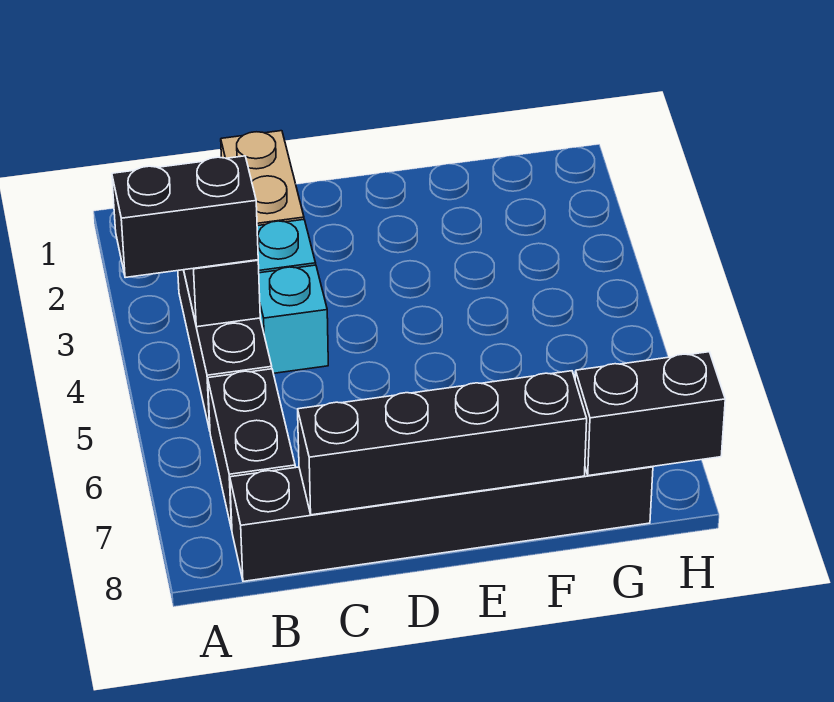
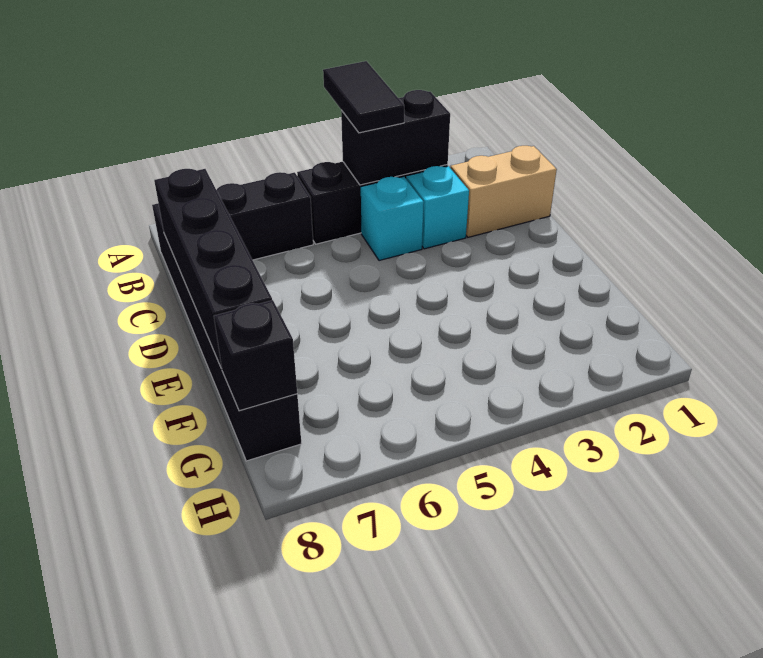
black brick A4:B4 level 3 -> black tile A4:B4 level 3
black brick G8:H8 level 2 -> black brick G8 level 2

